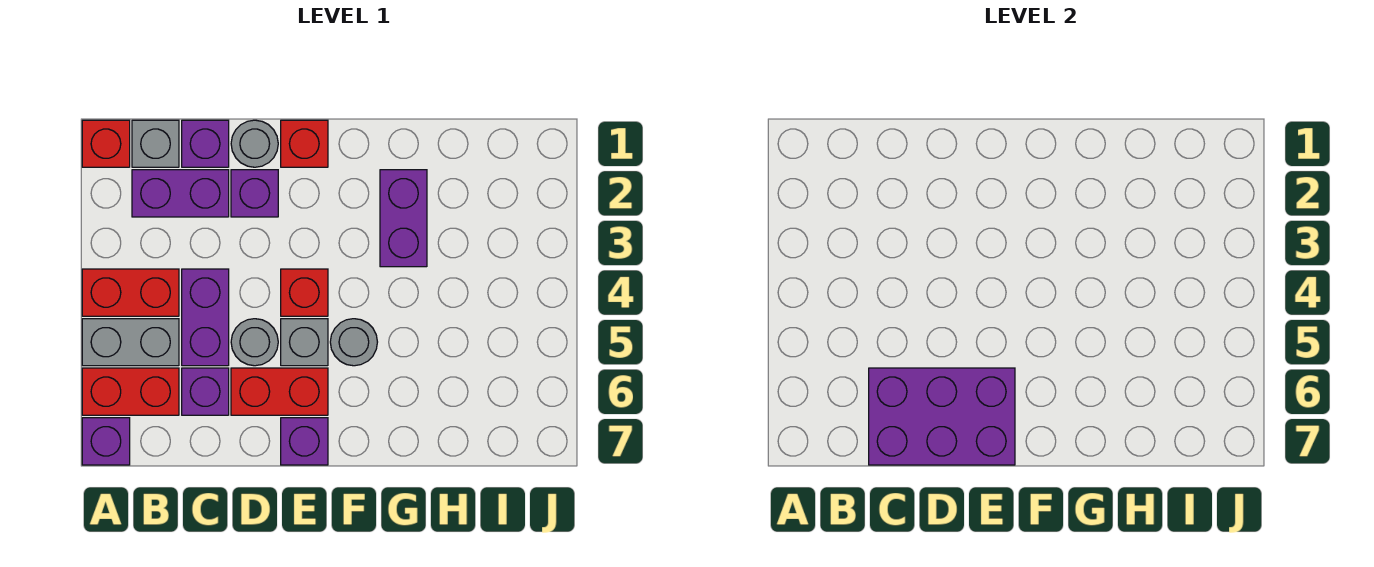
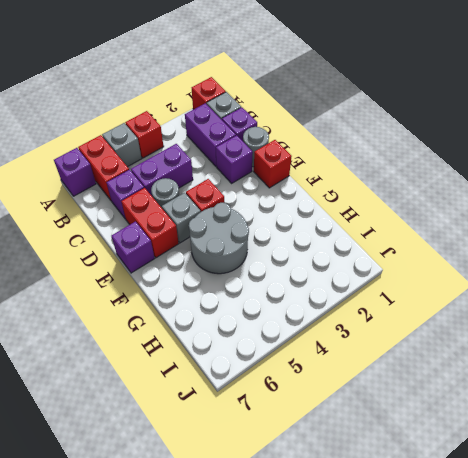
red brick A4:B4 level 1 -> red brick A4 level 1
grey brick A5:B5 level 1 -> grey brick A5 level 1
purple brick C6:E7 level 2 -> none
grey round brick F5 level 1 -> grey round brick F4:G5 level 1
purple brick G2:G3 level 1 -> none

